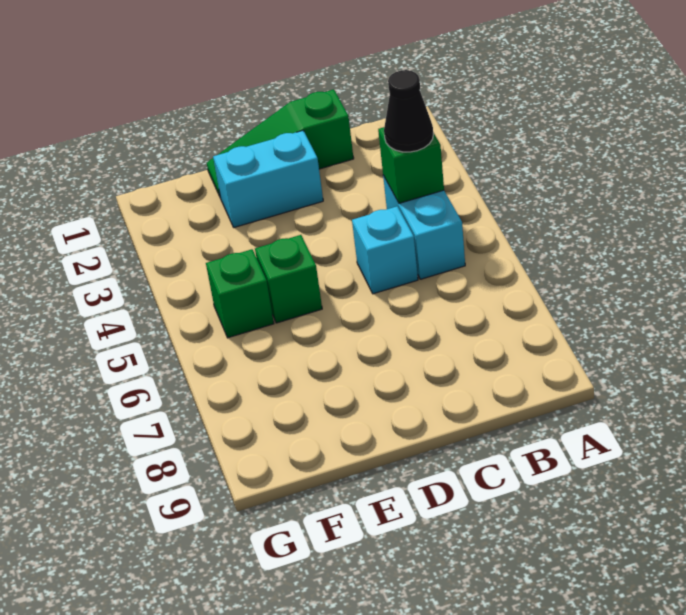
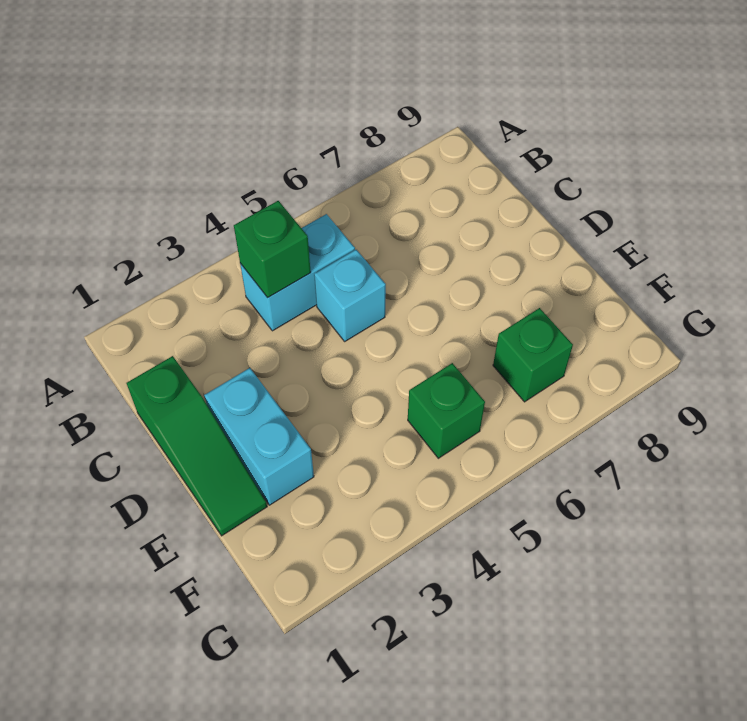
black cone B4 level 3 -> none
green brick E5 level 1 -> green brick F7 level 1

